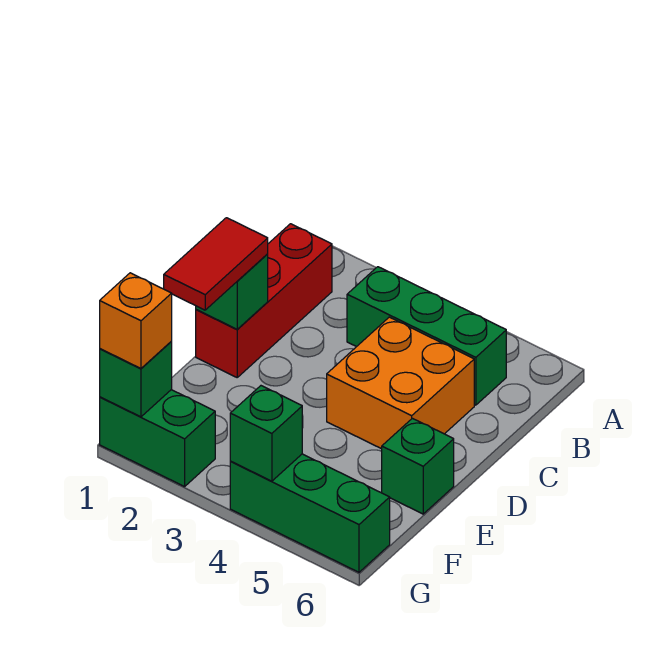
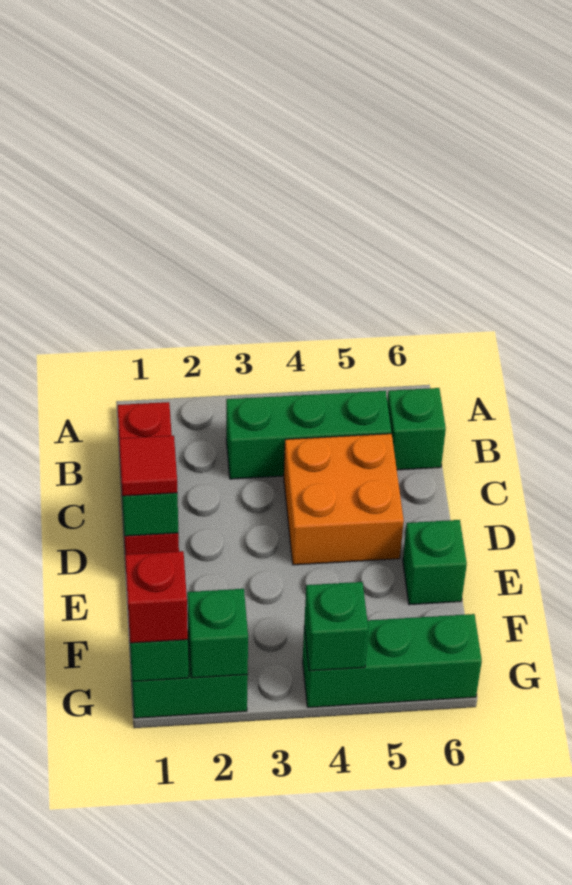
none -> green brick B6 level 1
red tile D1:E1 level 3 -> red tile D1 level 3
orange brick G1 level 3 -> red brick G1 level 3
none -> green brick G2 level 2

